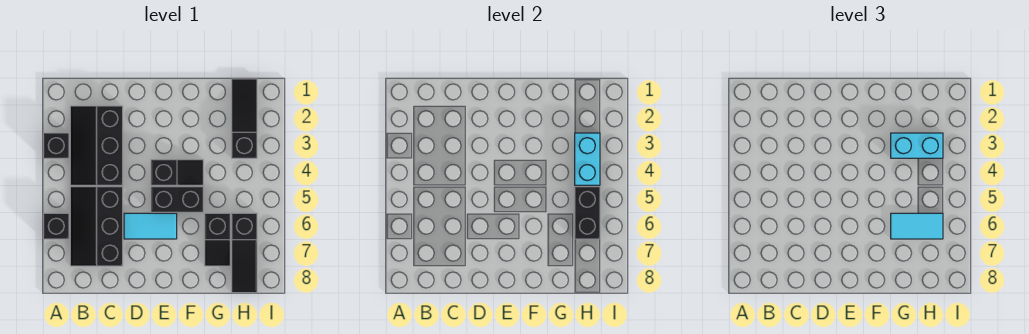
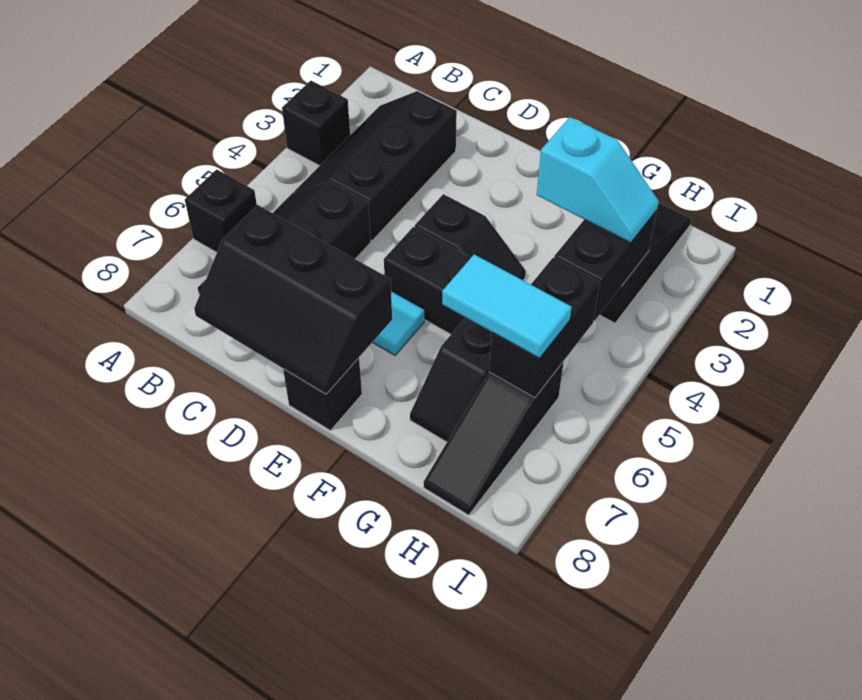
none -> black slope C7:E8 level 2 top 7
none -> black brick E8 level 1
cyan brick G3:H3 level 3 -> cyan slope G3:H3 level 3 top G
cyan brick H3:H4 level 2 -> black brick H3:H4 level 2

